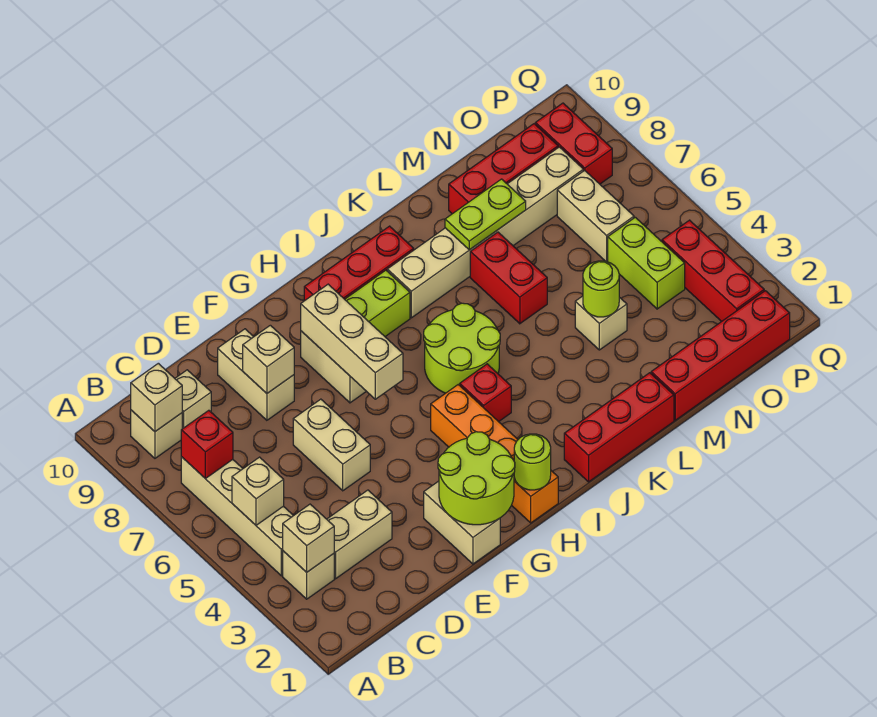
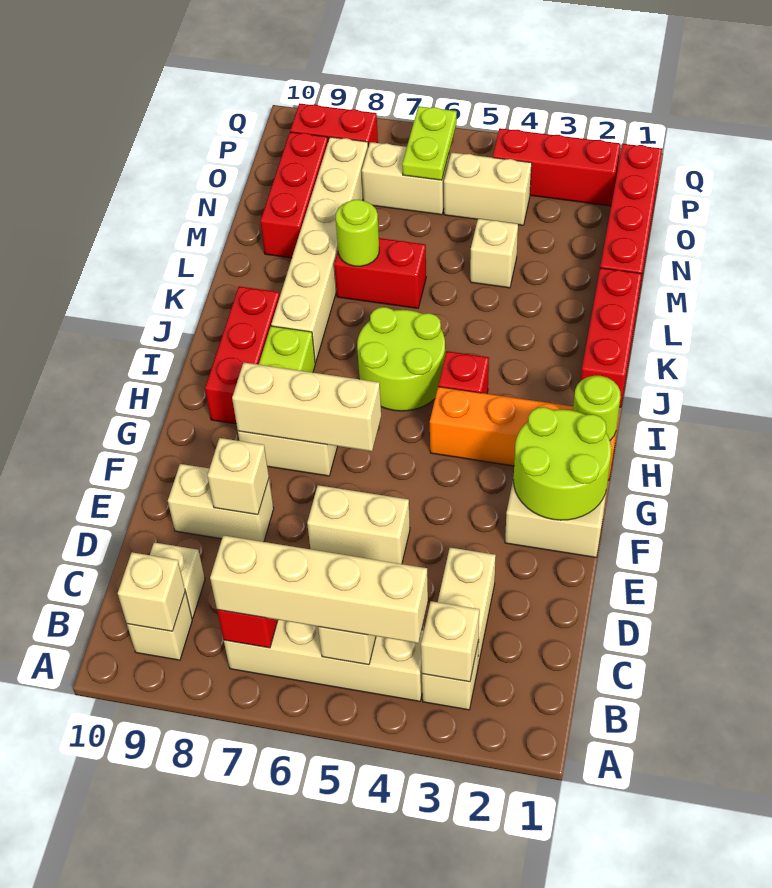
none -> tan brick B4:B7 level 3
lime plate L8:M8 level 2 -> lime plate O6:P6 level 2
lime round brick M4 level 2 -> lime round brick L7 level 2
lime brick O4:O5 level 1 -> tan brick O4:O5 level 1

